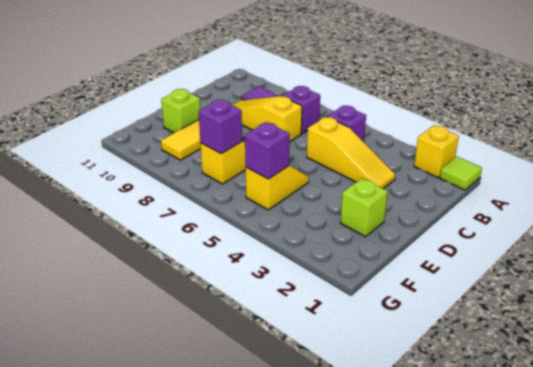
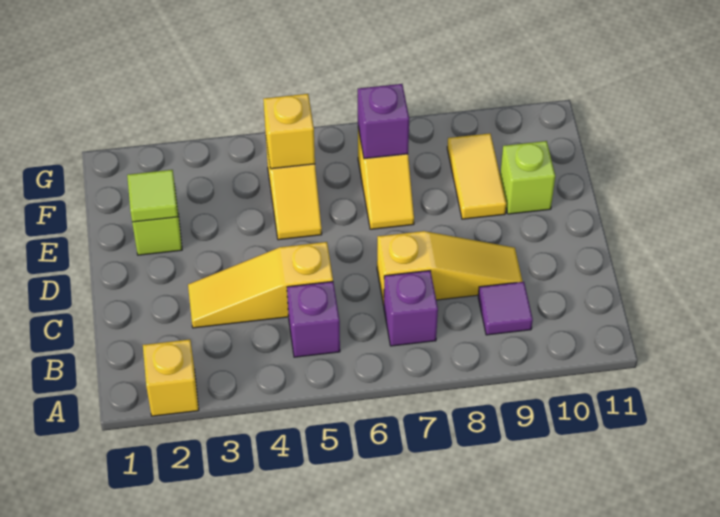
lime tile A1 level 1 -> lime tile E2 level 2
purple brick F5 level 2 -> yellow brick F5 level 2

